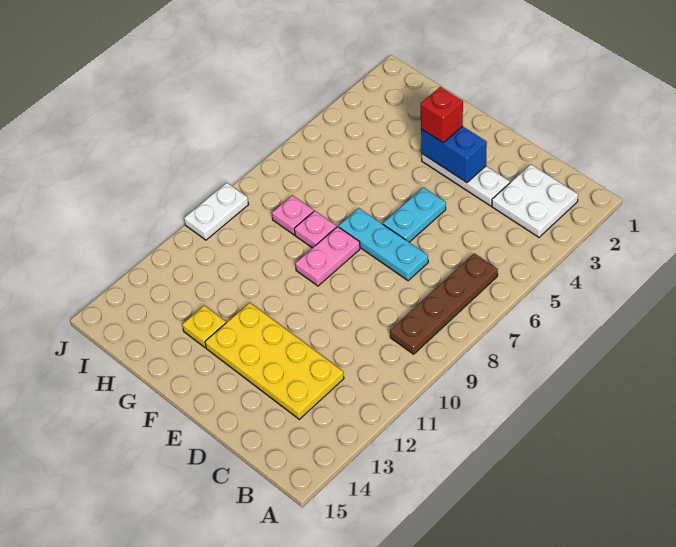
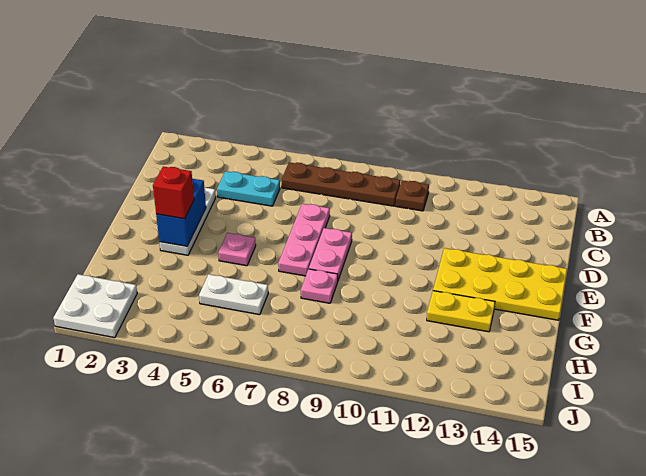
white plate B2:C3 level 1 -> white plate I1:J2 level 1
none -> brown plate B10 level 1
yellow plate C12:F13 level 1 -> yellow plate E12:F15 level 1
cyan plate D7:F7 level 1 -> pink plate D7:F7 level 1
cyan plate E5:E6 level 1 -> cyan plate C4:C5 level 1
pink plate F8:F9 level 1 -> pink plate E8:F8 level 1
yellow plate G13 level 1 -> yellow plate G12:G13 level 1
pink plate H8 level 1 -> pink plate F5 level 1
white plate J9:J10 level 1 -> white plate H5:H6 level 1

